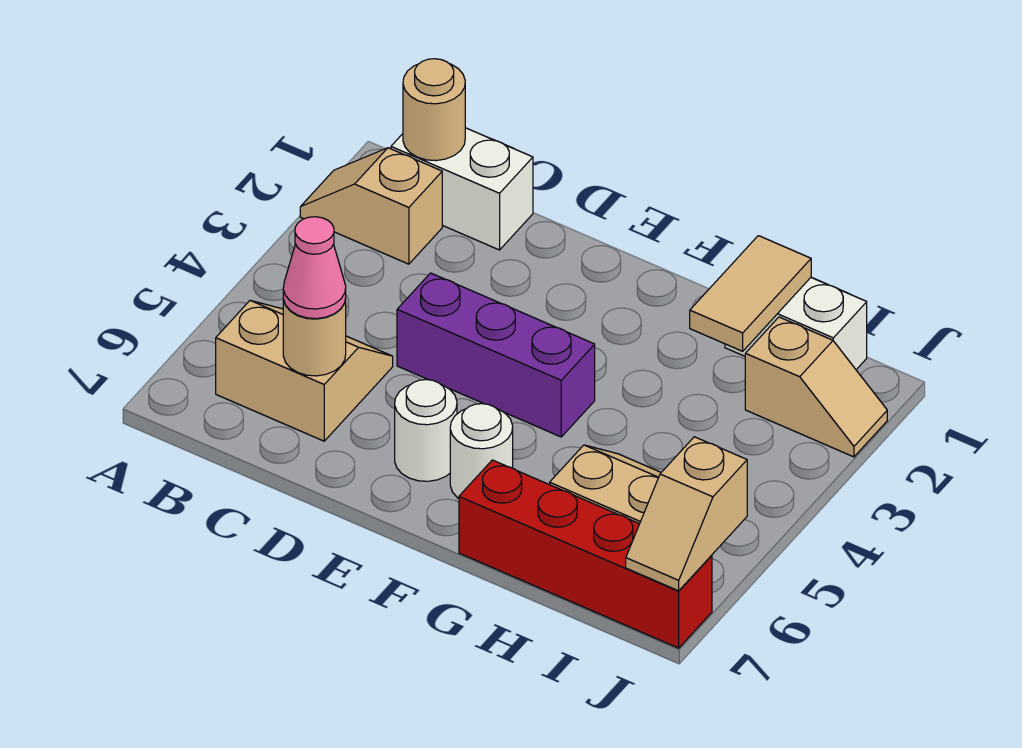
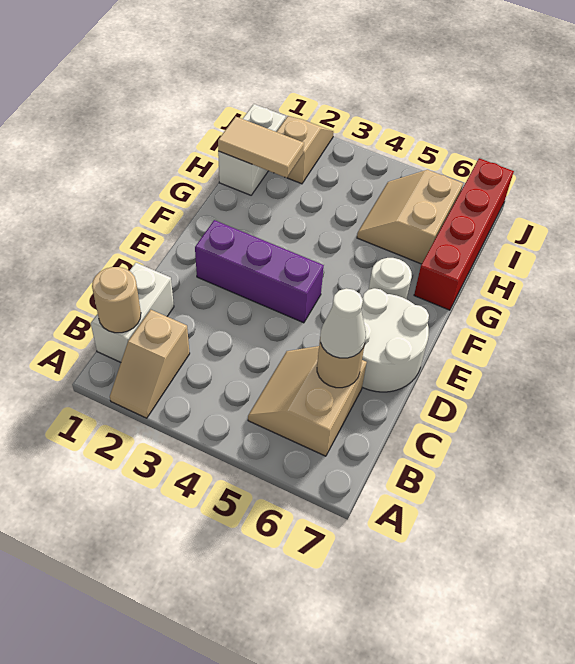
pink cone C6 level 3 -> white cone C6 level 3
purple brick D4:F4 level 1 -> purple brick E2:E4 level 1
white round brick E6 level 1 -> white round brick D6:E7 level 1
tan slope J6:J7 level 2 top 6 -> none

